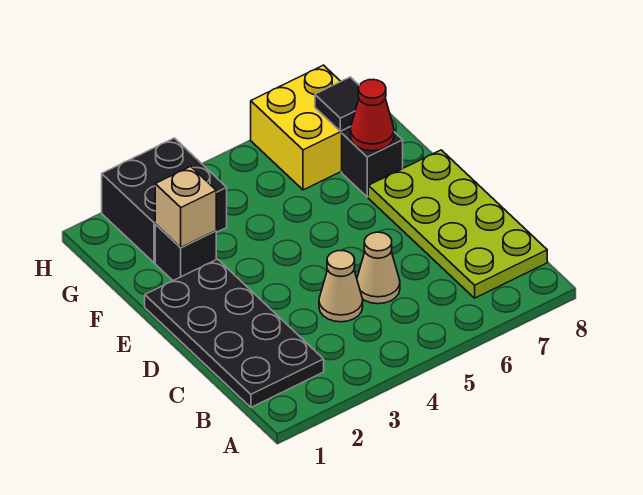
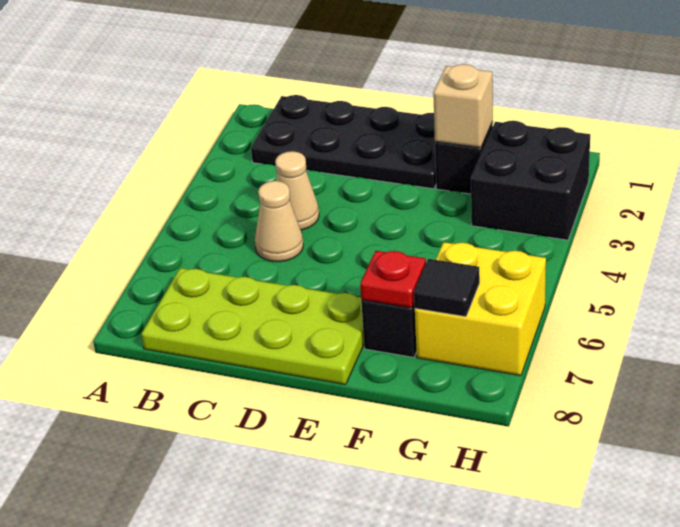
red cone F7 level 2 -> red plate F7 level 2

